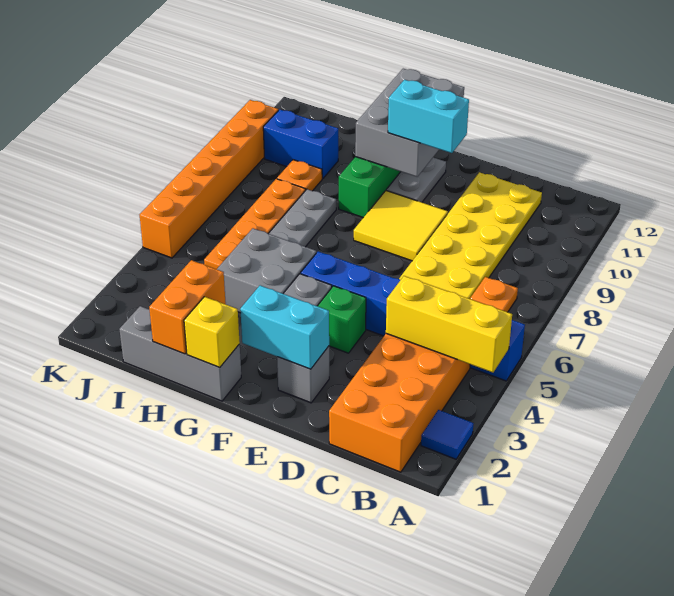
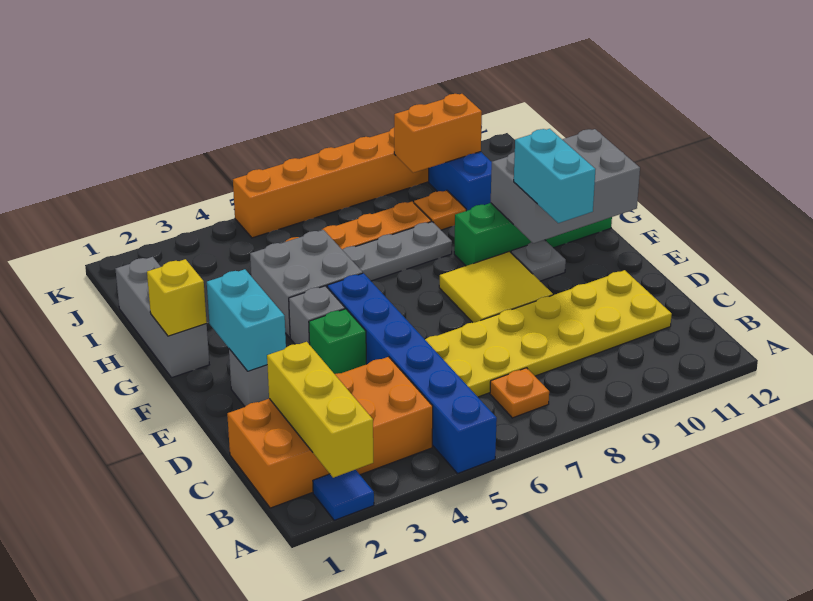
yellow brick A4:C4 level 2 -> yellow brick A2:C2 level 2
grey plate F10:F11 level 1 -> grey plate F10 level 1
orange brick H1:H2 level 2 -> orange brick J9:J10 level 2

